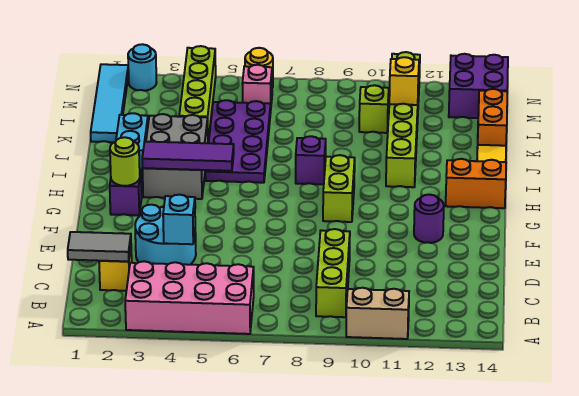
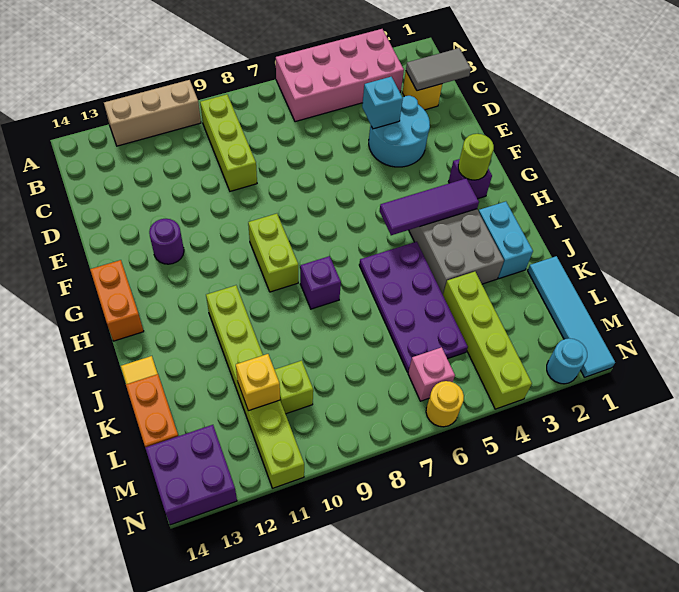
tan brick A10:A11 level 1 -> tan brick A10:A12 level 1
orange brick H13:H14 level 1 -> orange brick G14:H14 level 1

